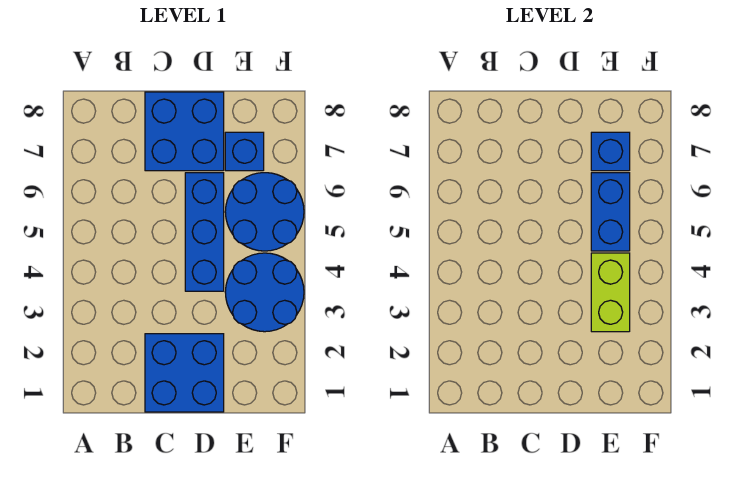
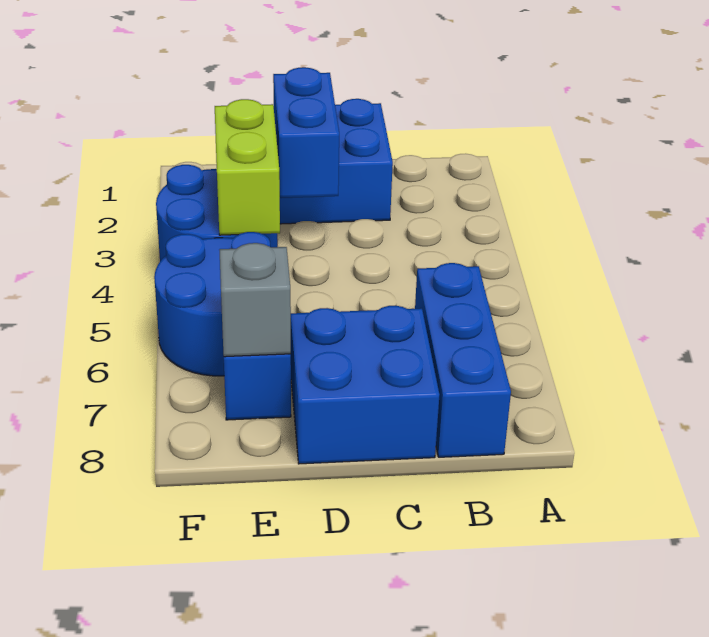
blue brick D4:D6 level 1 -> blue brick B6:B8 level 1
blue brick E5:E6 level 2 -> blue brick D2:D3 level 2
blue brick E7 level 2 -> grey brick E7 level 2

